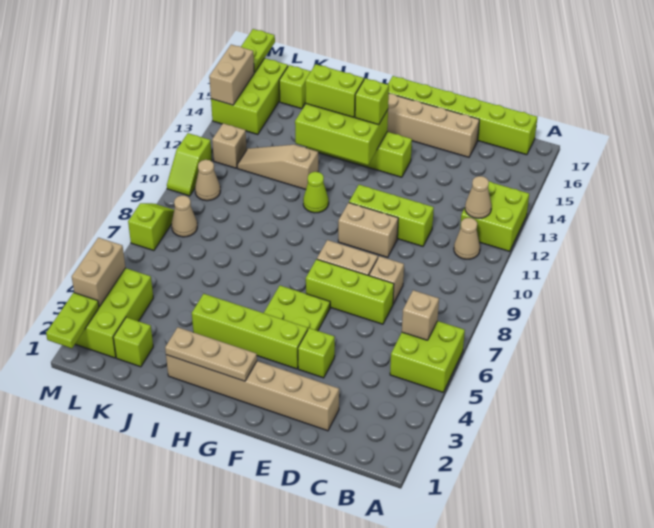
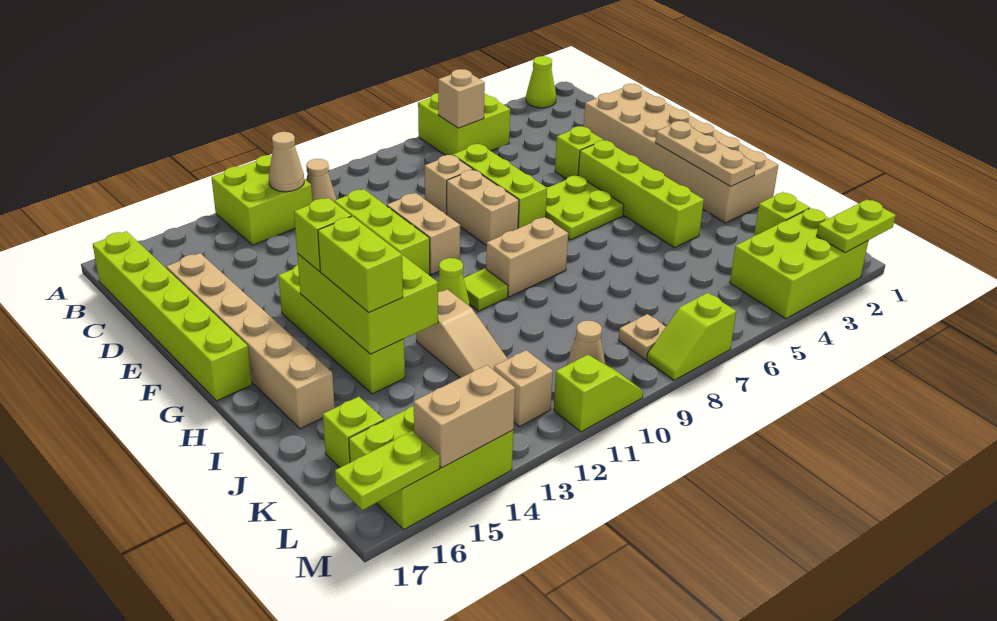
none -> lime cone A2 level 1
tan brick D2:I2 level 1 -> tan brick D1:I2 level 1
none -> lime tile H10 level 1
tan cone L8 level 1 -> tan plate L8 level 1
tan brick M3:M4 level 2 -> tan brick H8:H9 level 1

